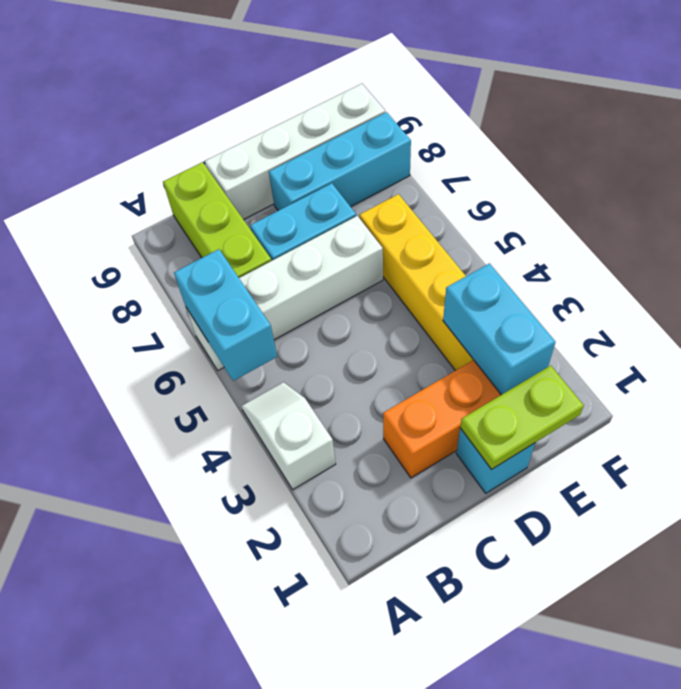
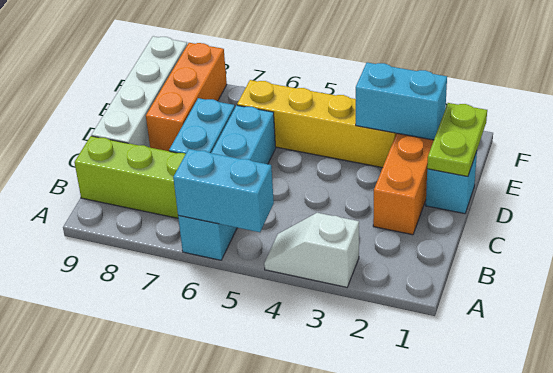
white brick A6:D6 level 1 -> cyan brick A6:D6 level 1
cyan brick D8:F8 level 1 -> orange brick D8:F8 level 1

